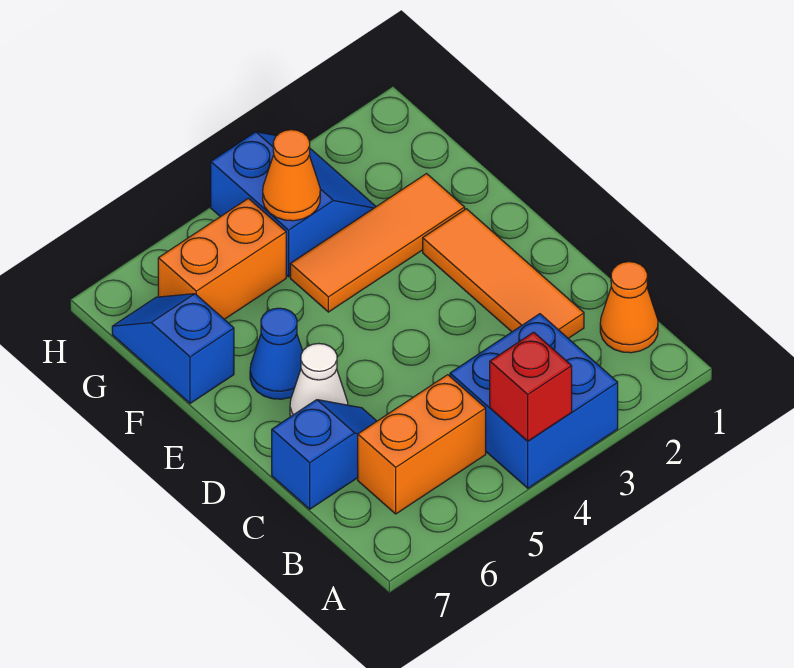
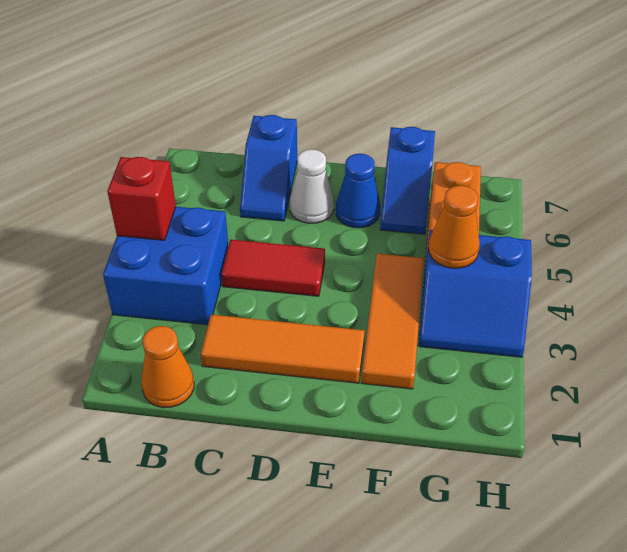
orange brick B5:B6 level 1 -> none
none -> red tile C4:D4 level 1
blue slope F7:G7 level 1 top F -> blue slope F6:F7 level 1 top 7

